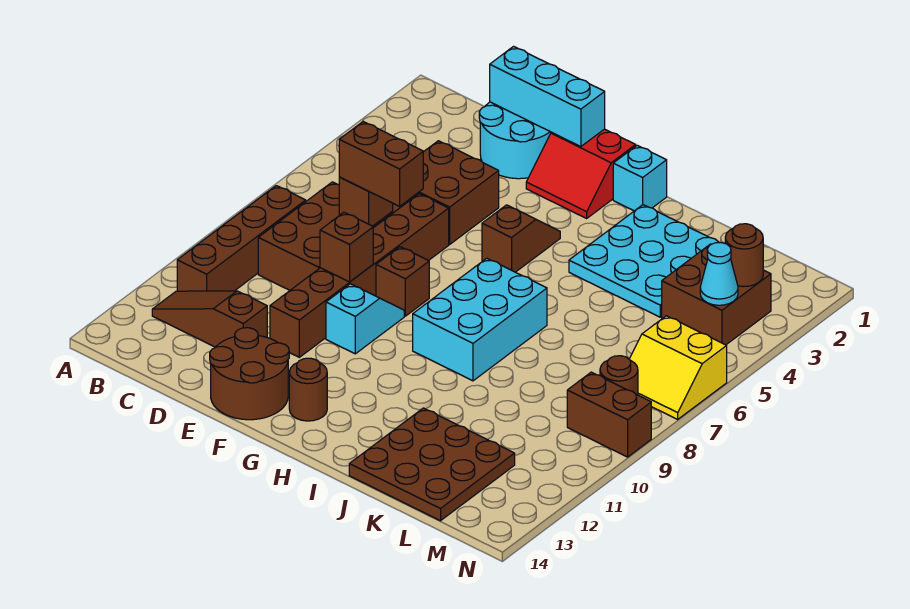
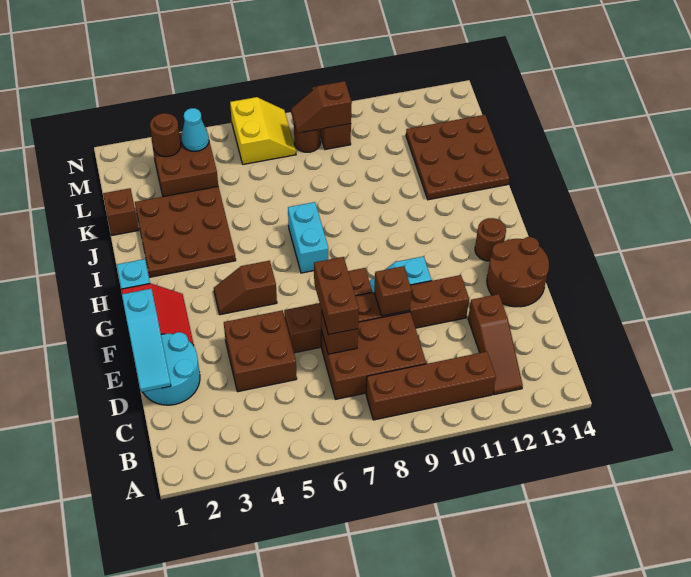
cyan brick D1:F1 level 2 -> cyan slope D1:F1 level 2 top F
cyan brick H7:I9 level 1 -> cyan brick H7:I7 level 1
cyan plate I2:K4 level 1 -> brown plate I2:K4 level 1
none -> brown brick K1 level 1
none -> brown slope M8:M9 level 2 top 9

